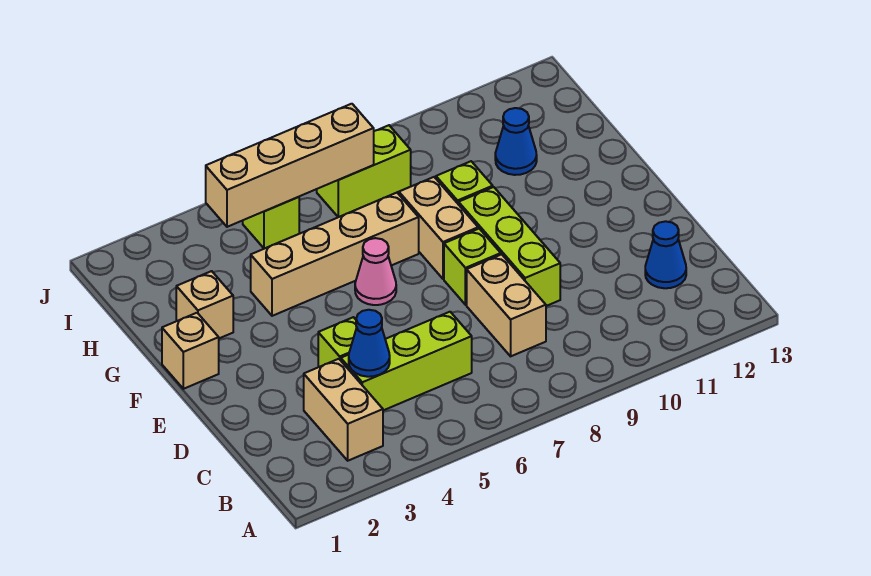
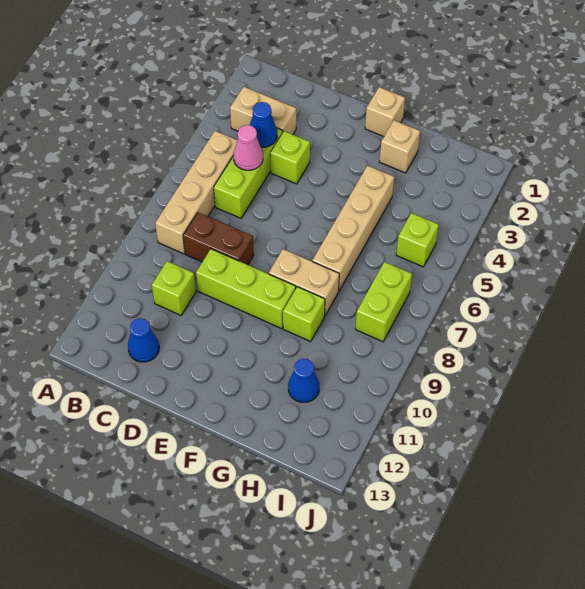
tan brick C8:D8 level 1 -> brown brick C8:D8 level 1
lime brick E8 level 1 -> lime brick C10 level 1
pink cone F6 level 1 -> pink cone C5 level 2
tan brick I4:I7 level 2 -> tan brick B5:B8 level 1

